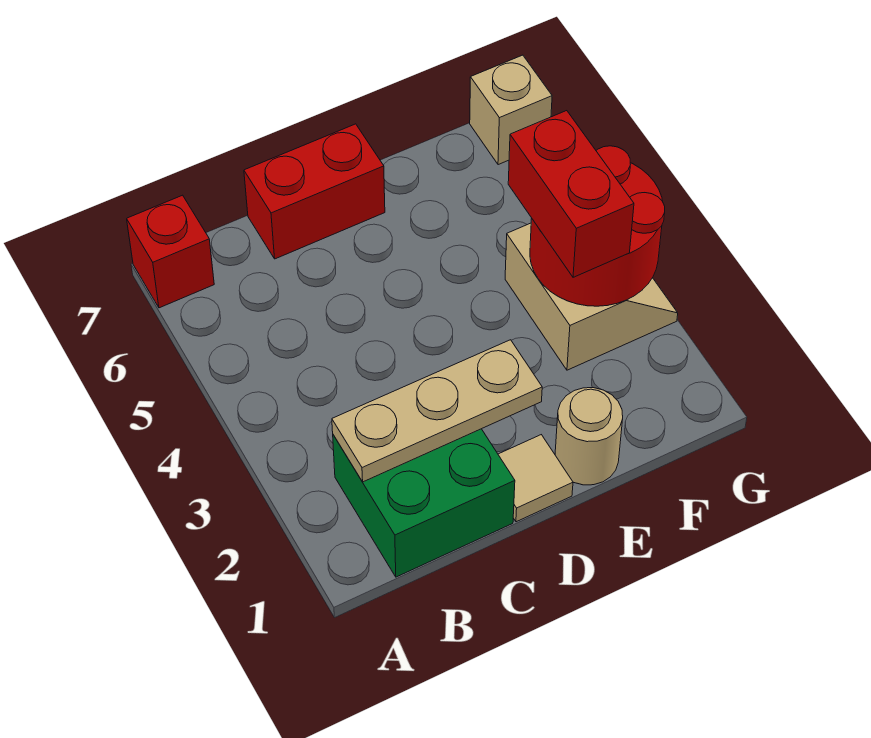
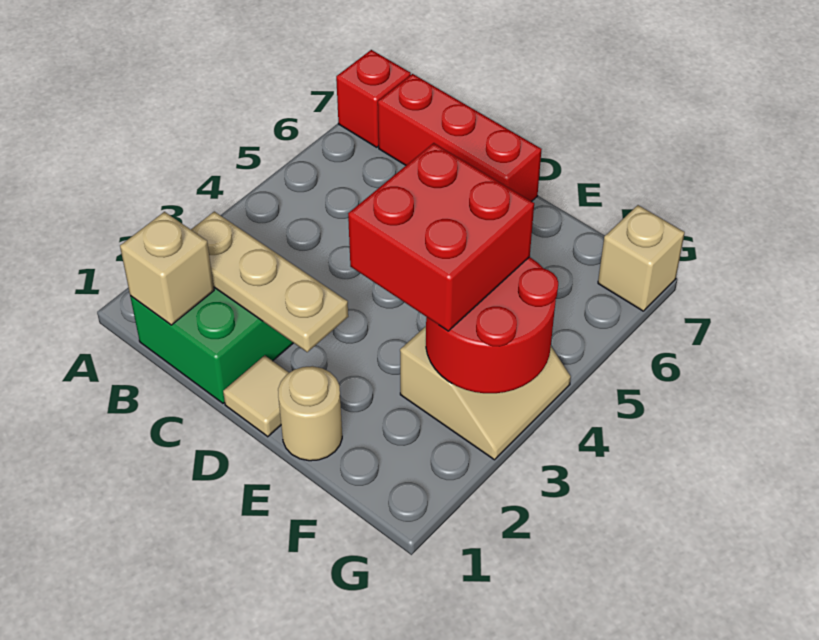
none -> tan brick B1 level 2
red brick C7:D7 level 1 -> red brick B7:D7 level 1
red brick F3:F4 level 3 -> red brick E3:F4 level 3

